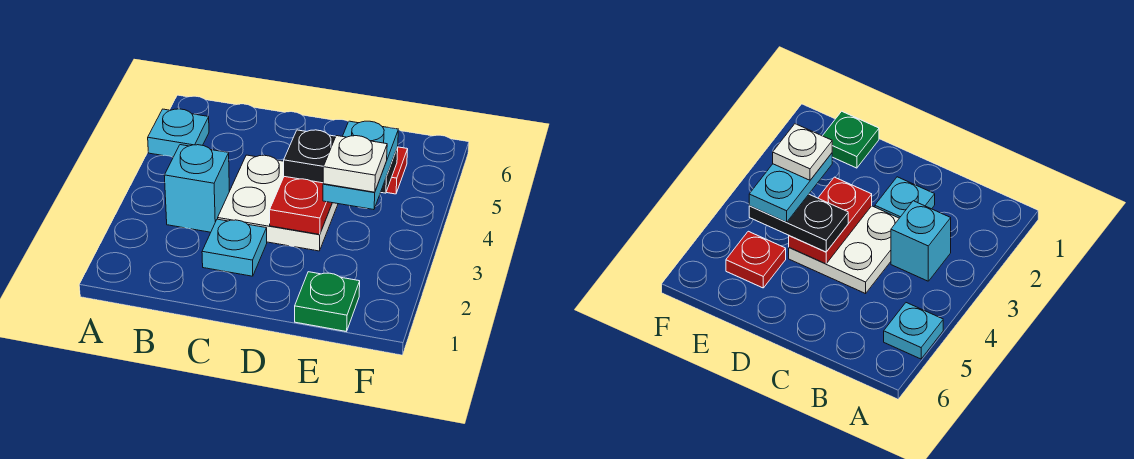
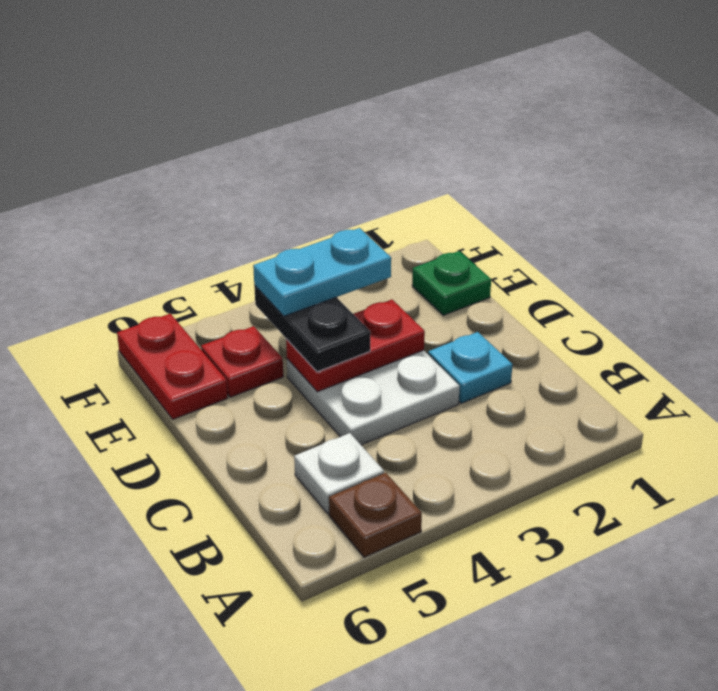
cyan plate A5 level 1 -> brown plate A5 level 1
cyan brick B3 level 1 -> none
white plate E3 level 5 -> white plate B5 level 1
none -> red plate E6:F6 level 1

